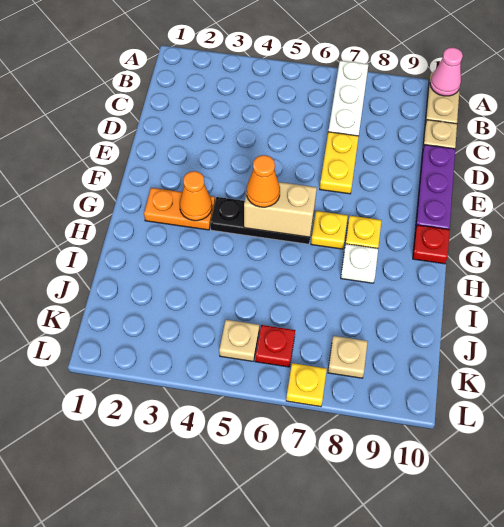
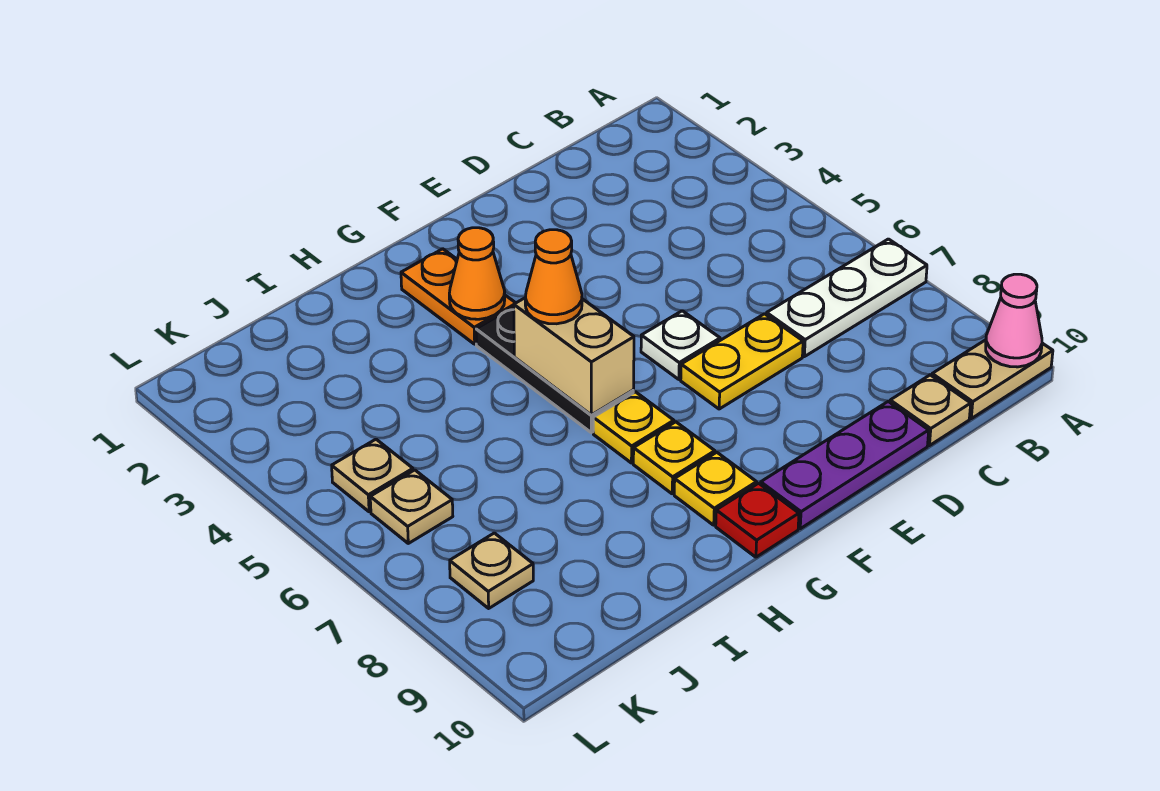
white plate H8 level 1 -> white plate E6 level 1
red plate K6 level 1 -> tan plate K6 level 1
yellow plate L7 level 1 -> yellow plate G9 level 1

